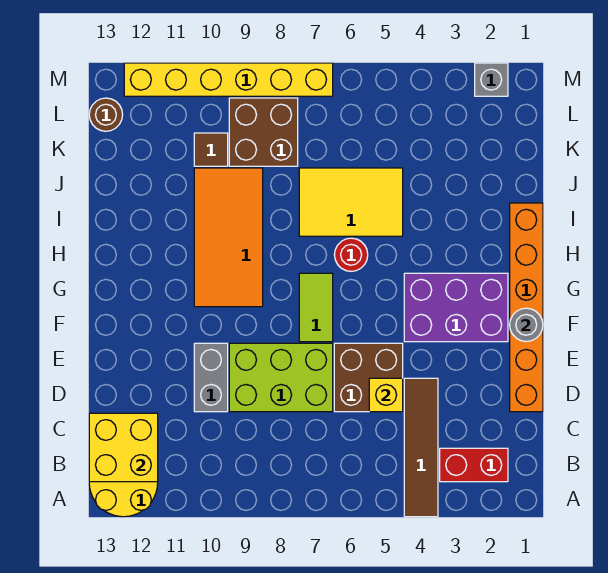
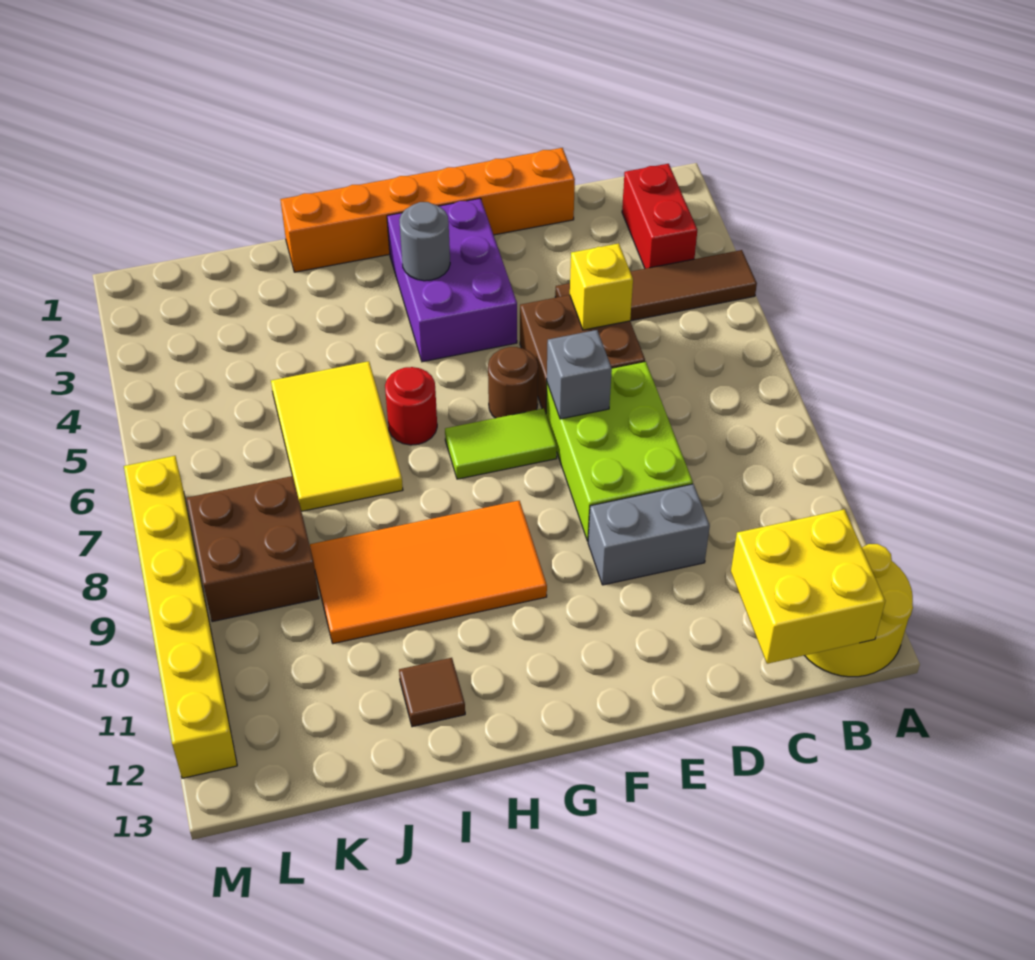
grey round brick F1 level 2 -> grey round brick G3 level 2
brown tile K10 level 1 -> brown tile I12 level 1
brown round brick L13 level 1 -> brown round brick F6 level 1
grey brick M2 level 1 -> grey brick E7 level 2

